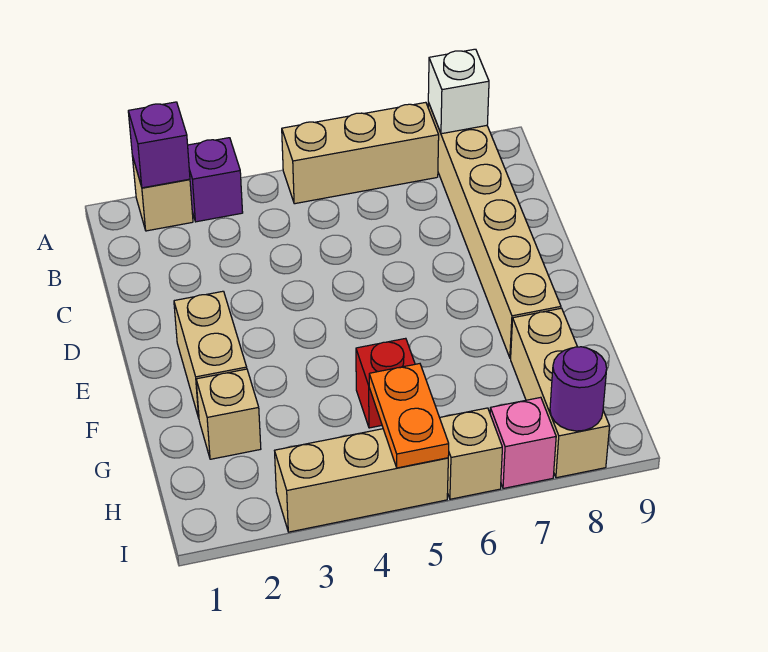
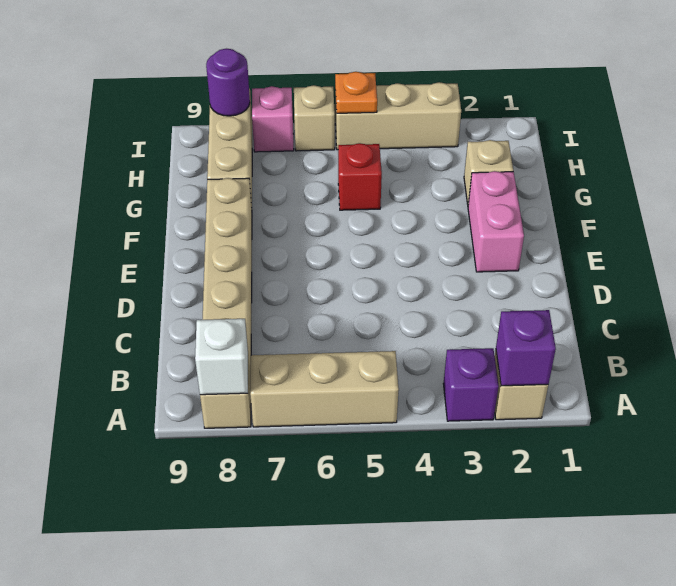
tan brick E2:F2 level 1 -> pink brick E2:F2 level 1
orange plate H5:I5 level 2 -> orange plate I5 level 2

